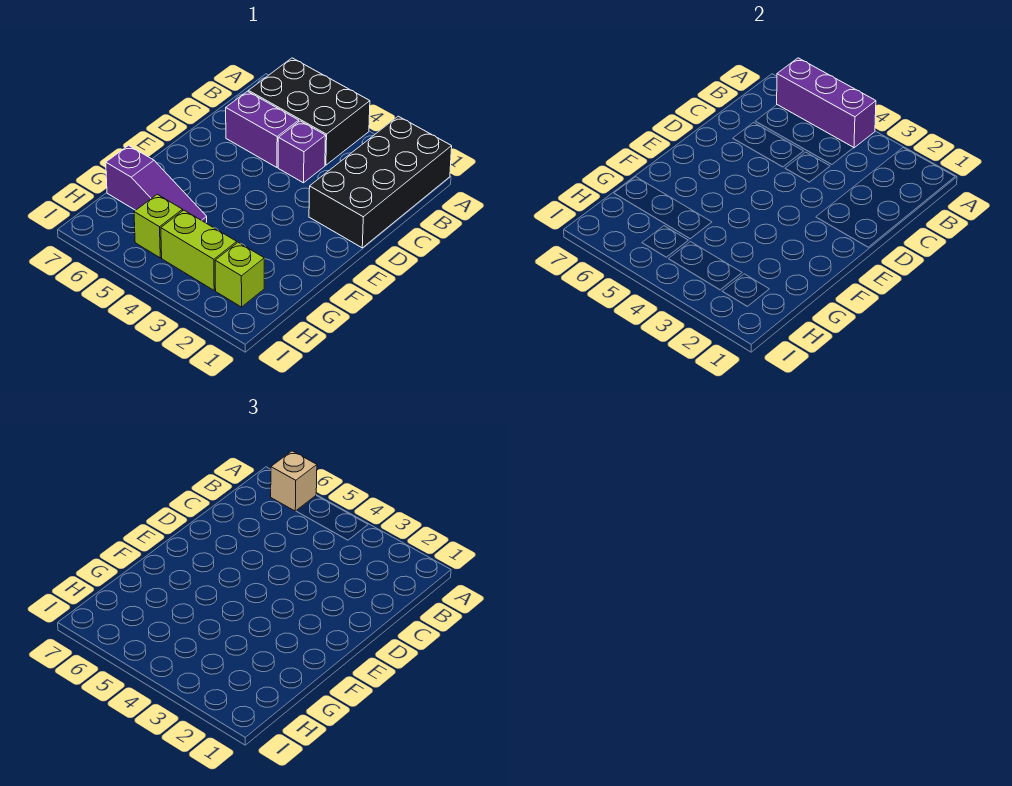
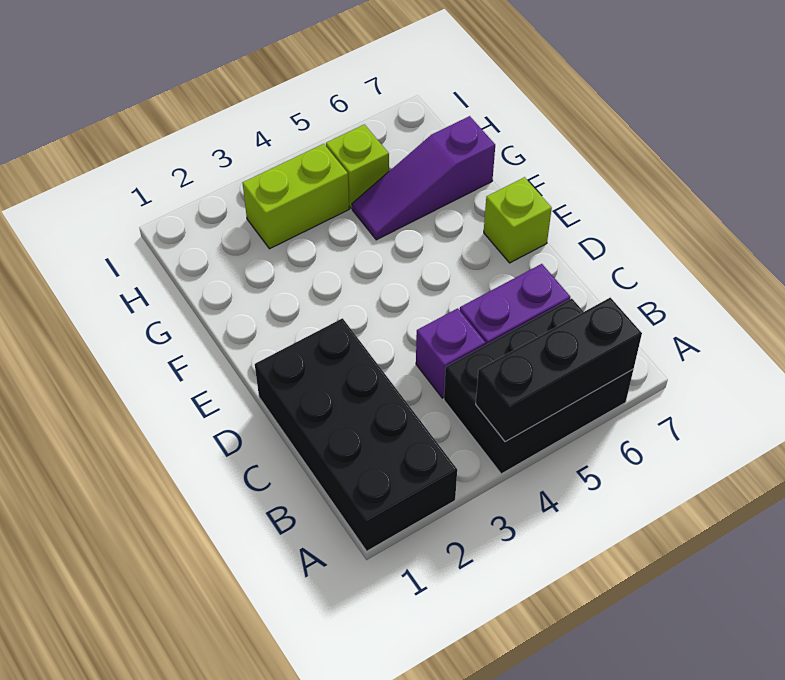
purple brick A4:A6 level 2 -> black brick A4:A6 level 2
tan brick A6 level 3 -> none
lime brick H2 level 1 -> lime brick E7 level 1

